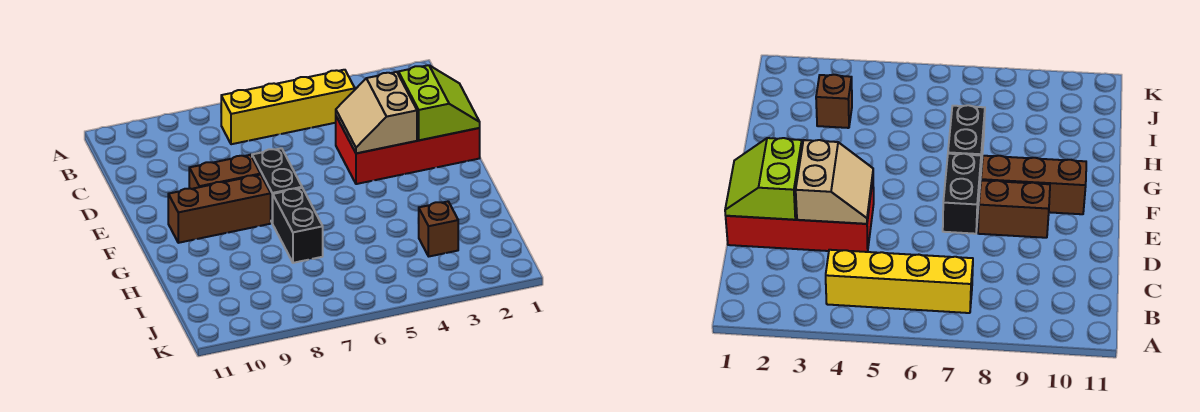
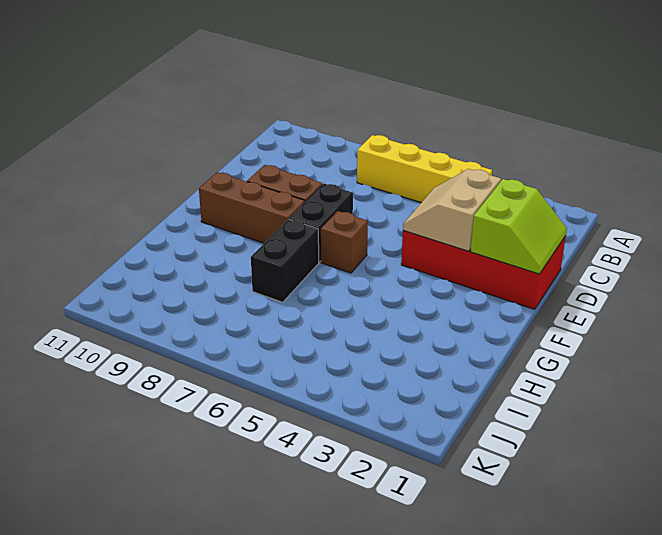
brown brick I3 level 1 -> brown brick F6 level 1

